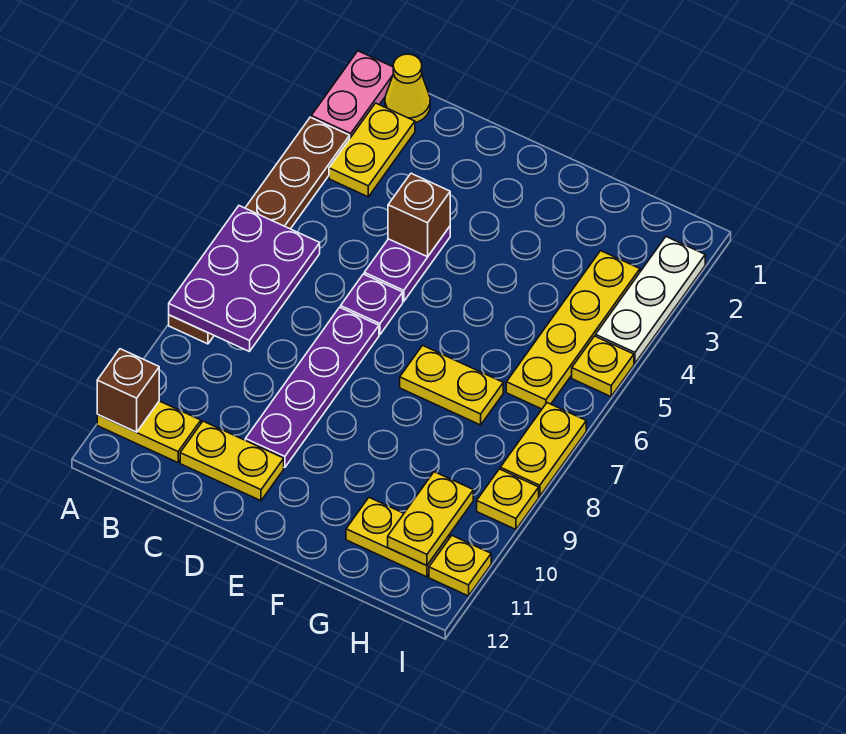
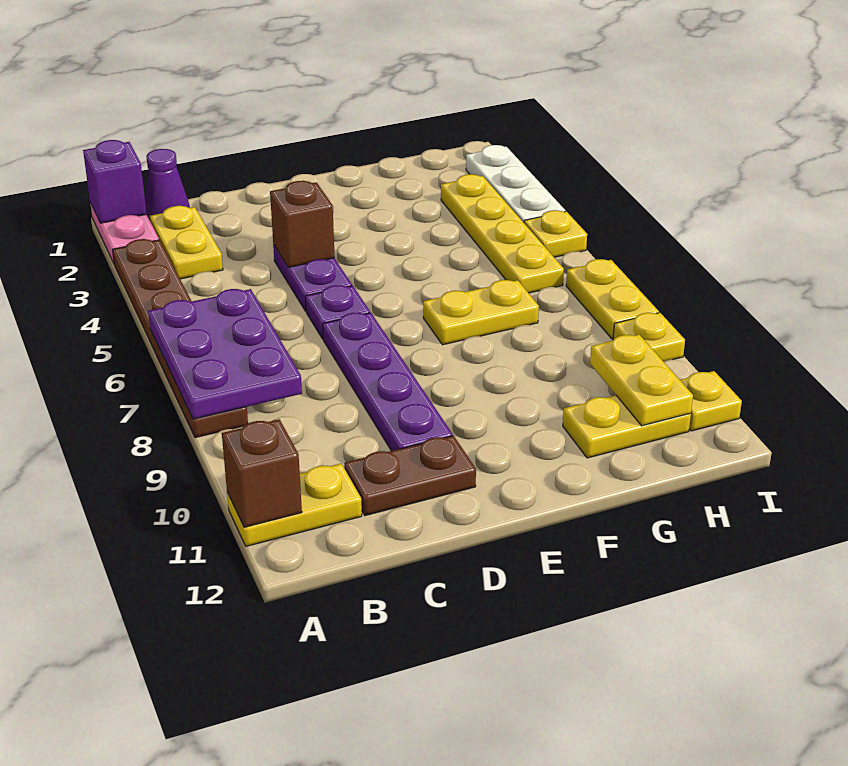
none -> purple brick A1 level 2
yellow cone B1 level 1 -> purple cone B1 level 1
yellow plate C11:D11 level 1 -> brown plate C11:D11 level 1

